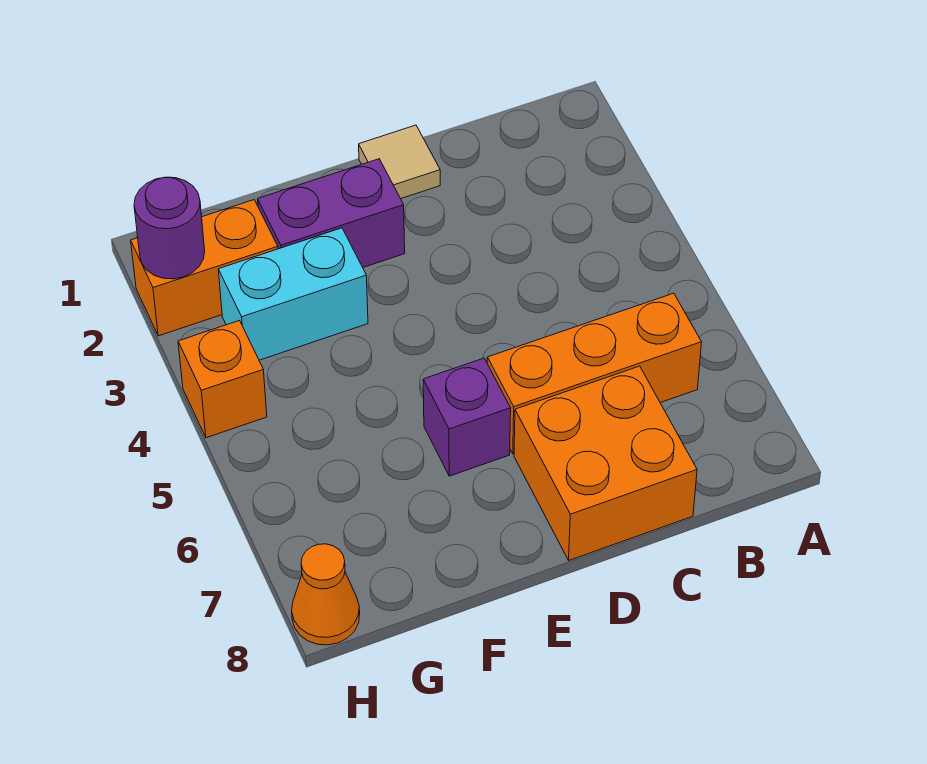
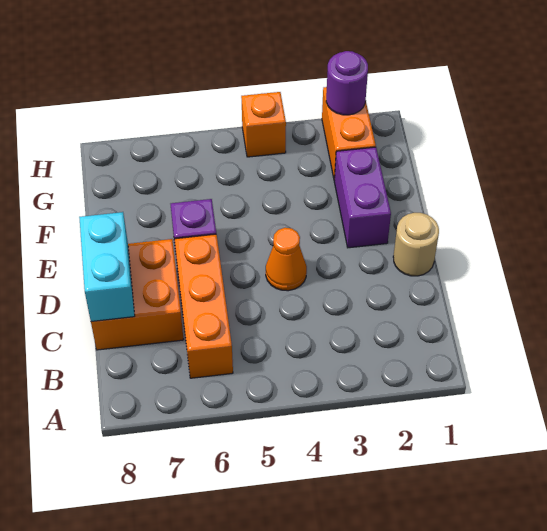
tan tile D1 level 1 -> tan round brick D1 level 1
cyan brick F3:G3 level 1 -> cyan brick C8:D8 level 2
orange cone H8 level 1 -> orange cone D4 level 1

